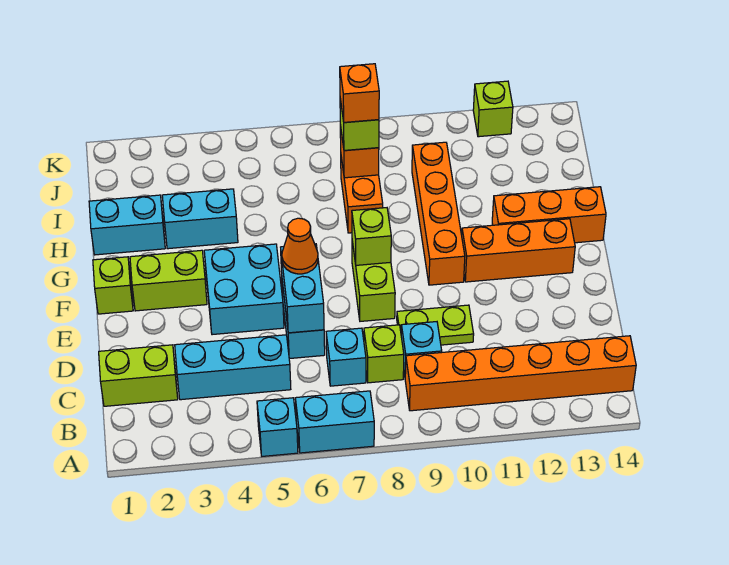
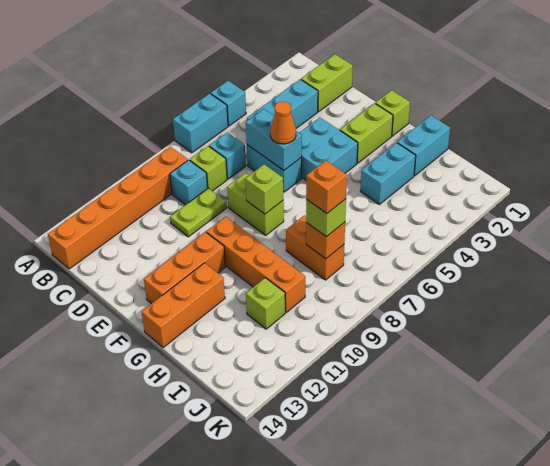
lime brick K12 level 1 -> lime brick I11 level 1

